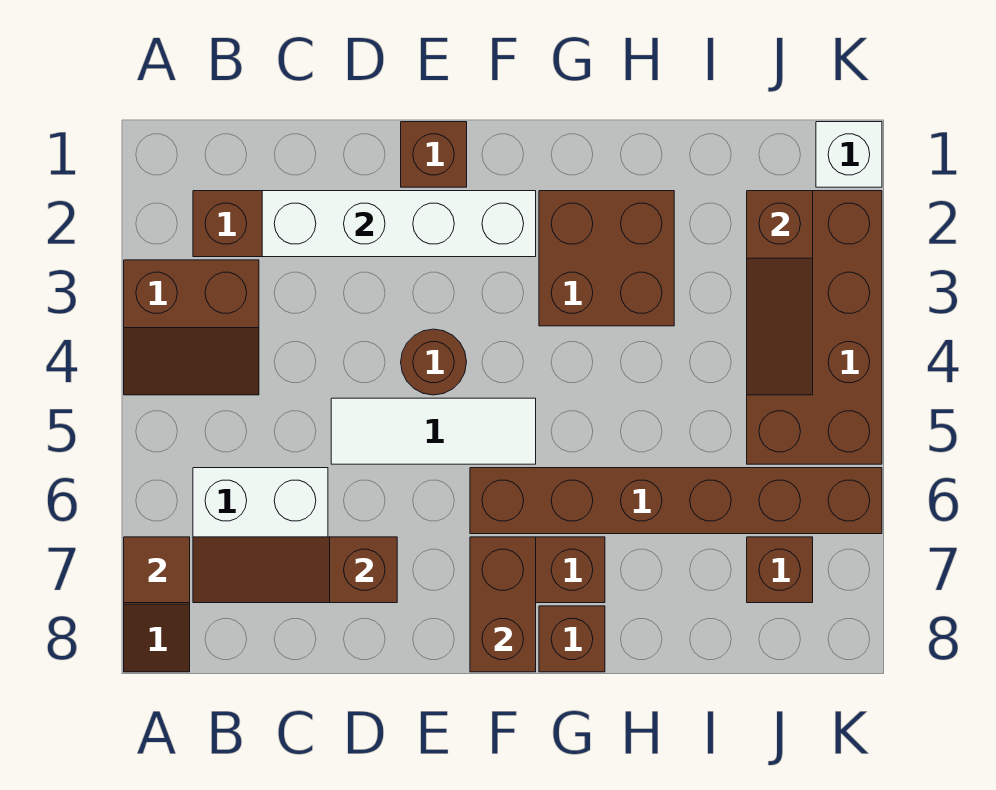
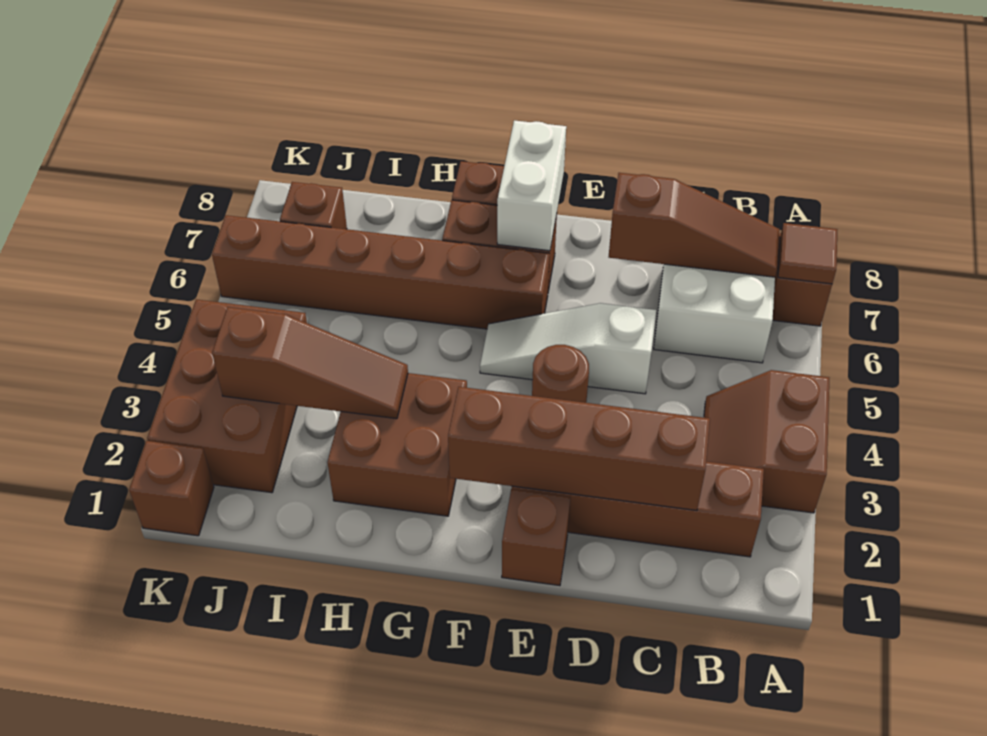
brown slope A3:B4 level 1 top 3 -> brown slope A3:B4 level 1 top A
white brick C2:F2 level 2 -> brown brick C2:F2 level 2
white tile D5:F5 level 1 -> white slope D5:F5 level 1 top D
brown brick F7:F8 level 2 -> white brick F7:F8 level 2
brown brick J2:K5 level 1 -> brown brick J2:K4 level 1
brown slope J2:J4 level 2 top 2 -> brown slope H3:J3 level 2 top J
white brick K1 level 1 -> brown brick K1 level 1

